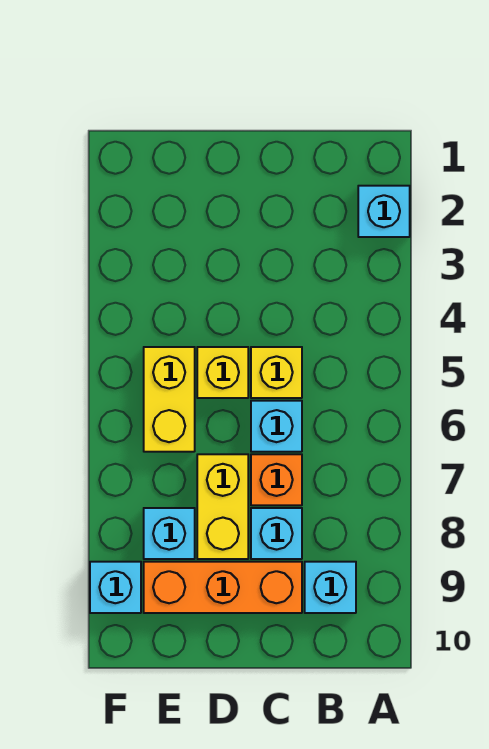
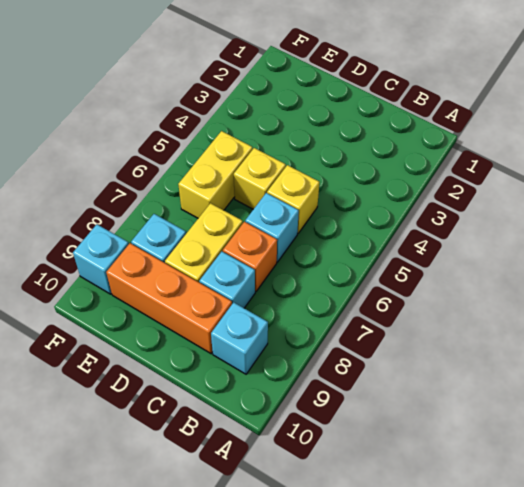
cyan brick A2 level 1 -> none

